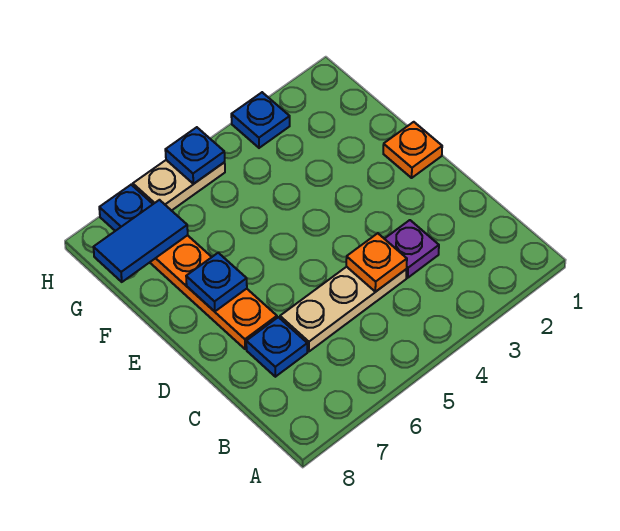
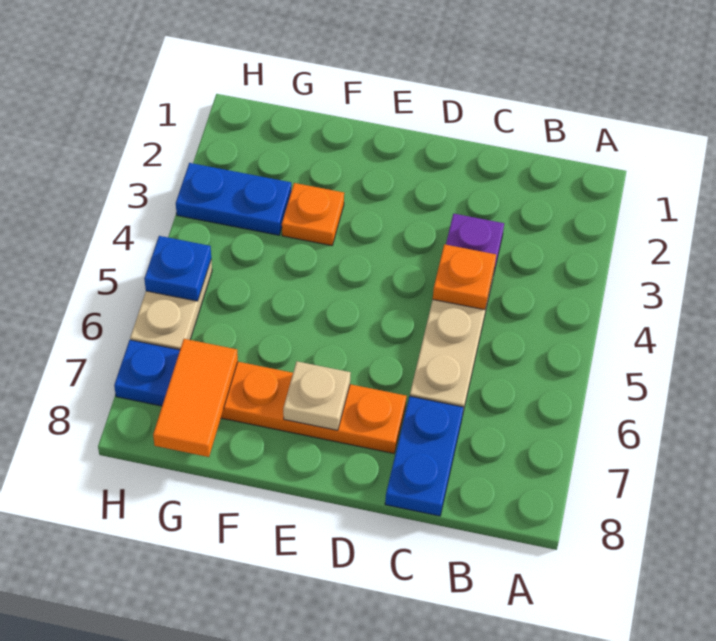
blue plate C7 level 1 -> blue plate C7:C8 level 1
orange plate E1 level 1 -> orange plate F3 level 1
blue plate E7 level 2 -> tan plate E7 level 2
blue tile G7:G8 level 2 -> orange tile G7:G8 level 2
blue plate H3 level 1 -> blue plate G3:H3 level 1

